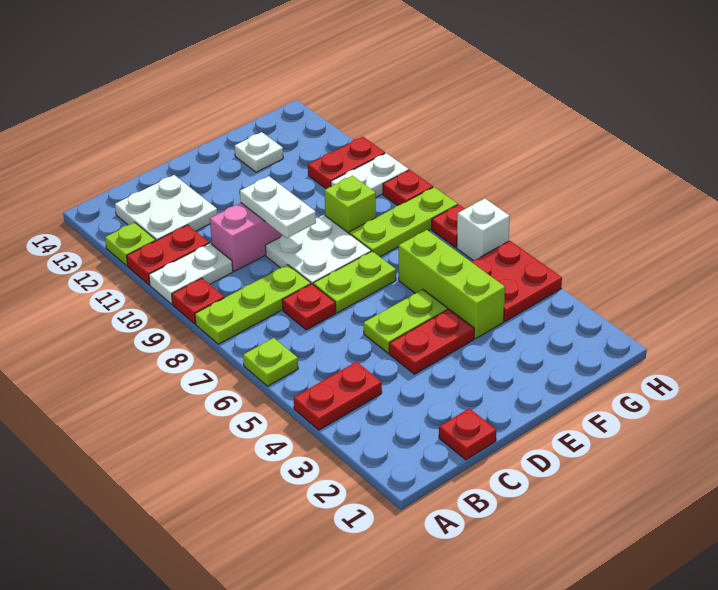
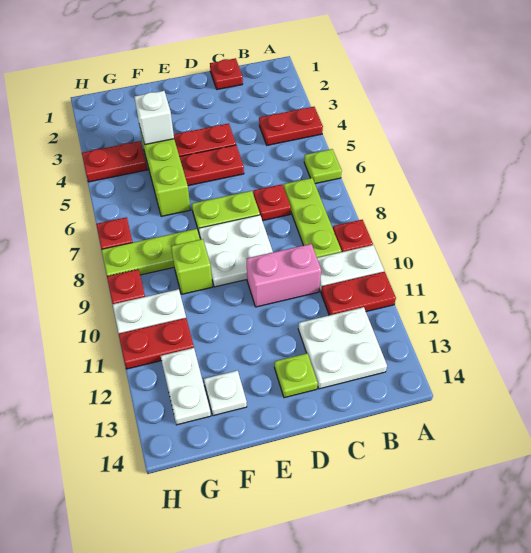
lime plate A8:C8 level 1 -> lime plate B7:B9 level 1
lime plate A12 level 1 -> lime plate D13 level 1
lime plate D5:E5 level 1 -> red plate D5:E5 level 1
white plate D9:D10 level 2 -> white plate G12:G13 level 1
red plate G4:H5 level 1 -> red plate G4:H4 level 1
white brick H6 level 1 -> white brick F4 level 2

